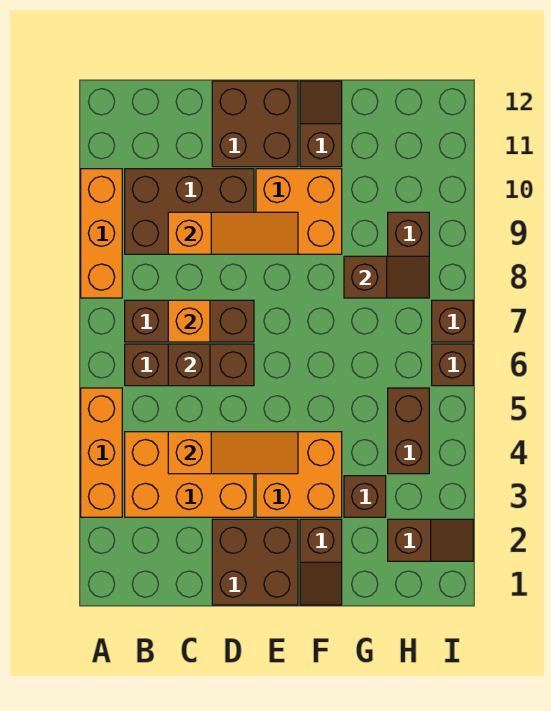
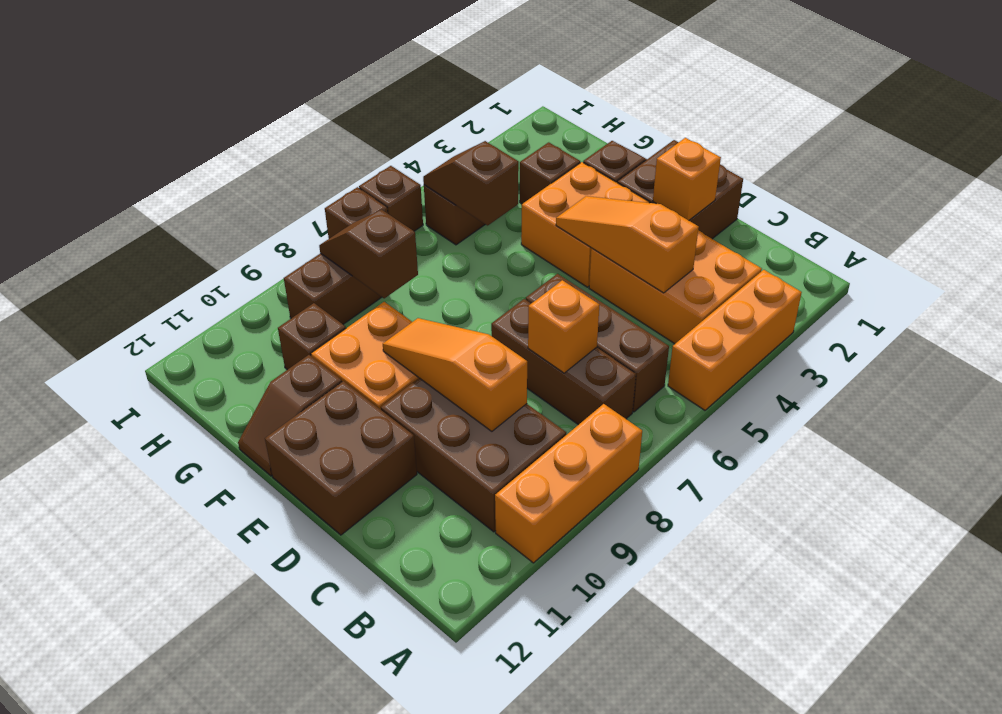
brown brick C6 level 2 -> brown brick G10 level 1
none -> orange brick D2 level 2
brown slope H2:I2 level 1 top H -> brown slope G5:H5 level 2 top G

